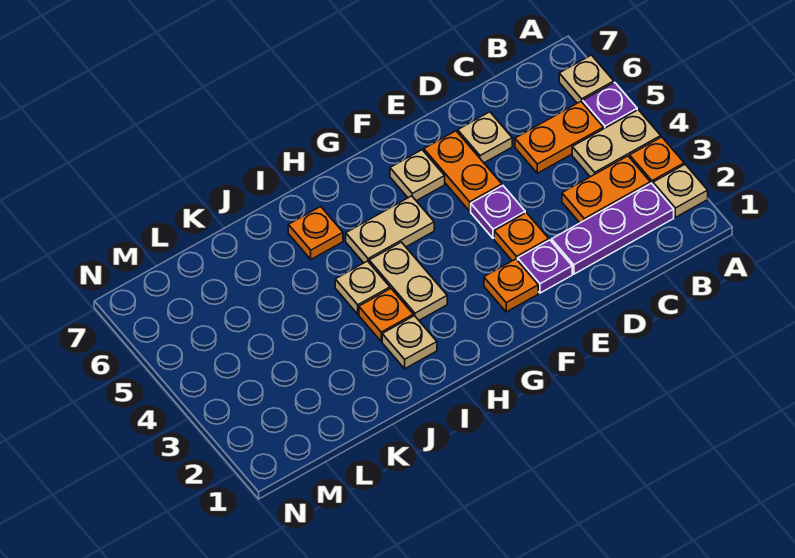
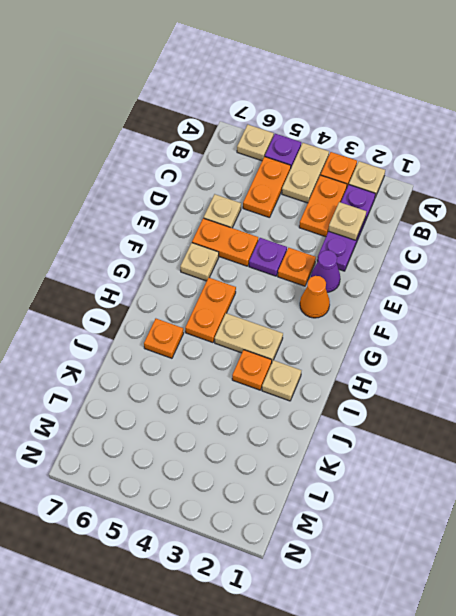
purple plate E2 level 1 -> purple cone E2 level 1
orange plate F2 level 1 -> orange cone F2 level 1
tan plate G5:H5 level 1 -> orange plate G5:H5 level 1
tan plate I4 level 1 -> tan plate C2 level 2

